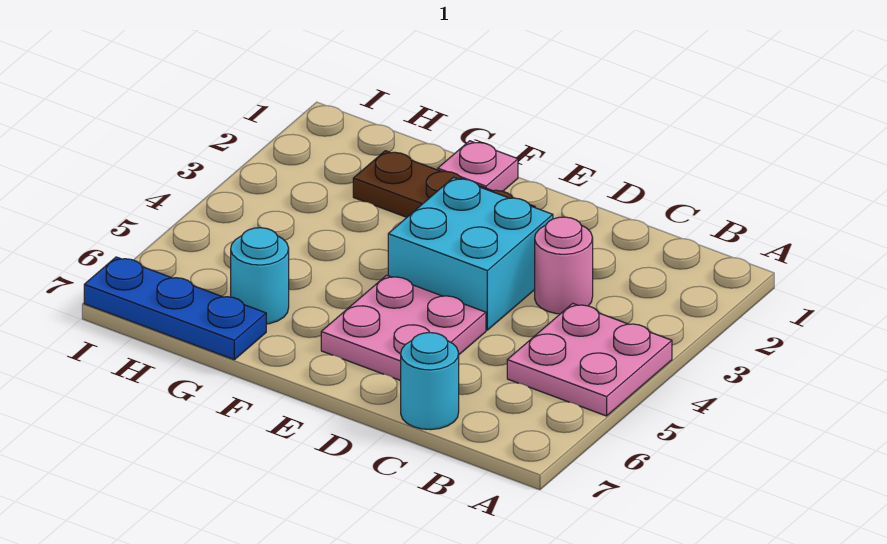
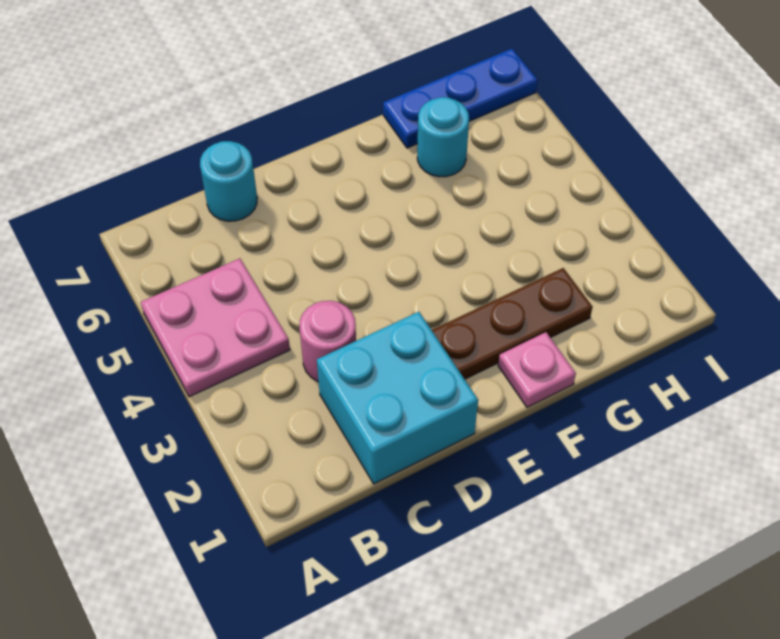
cyan brick D3:E4 level 1 -> cyan brick C1:D2 level 1
pink plate D5:E6 level 1 -> none

